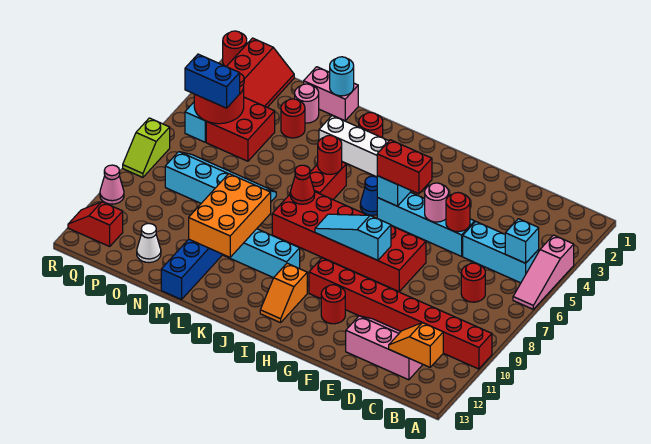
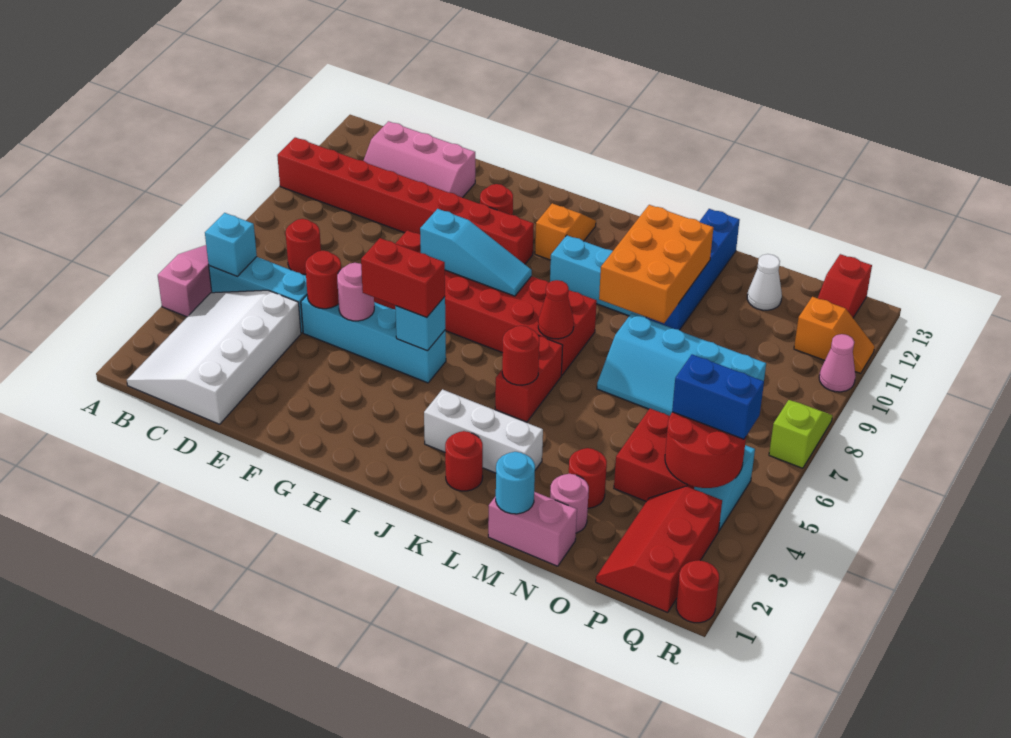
none -> white slope B1:D4 level 1 top D
orange slope B12:C12 level 2 top B -> orange slope Q11:R11 level 1 top Q
blue cone I5 level 1 -> none
red slope Q12:R12 level 1 top Q -> red slope Q12:Q13 level 1 top 13

